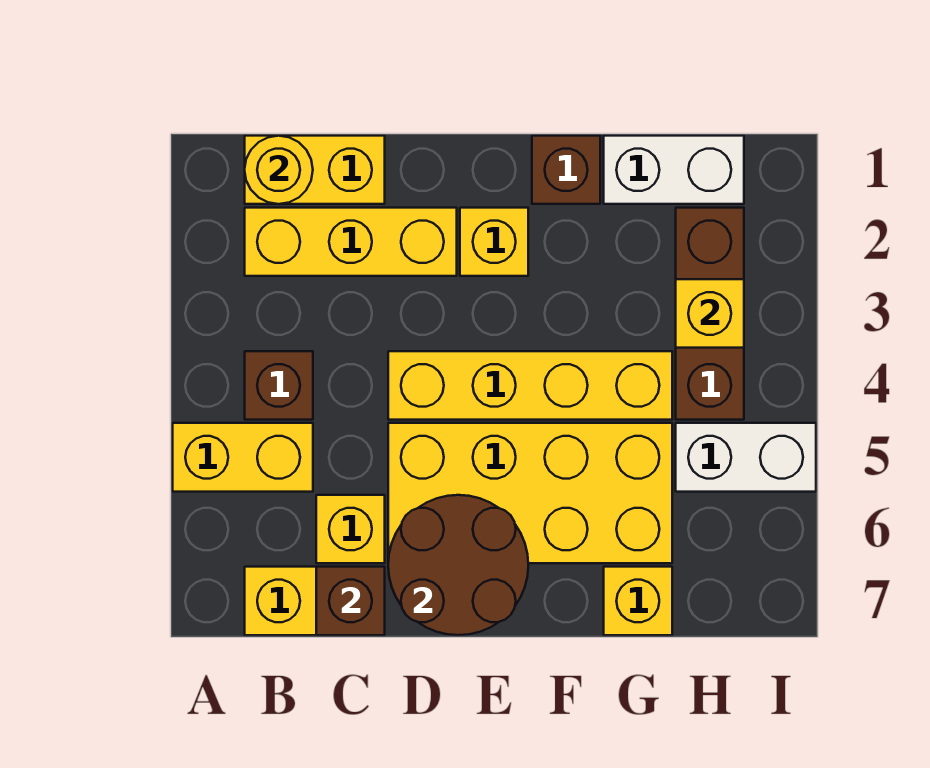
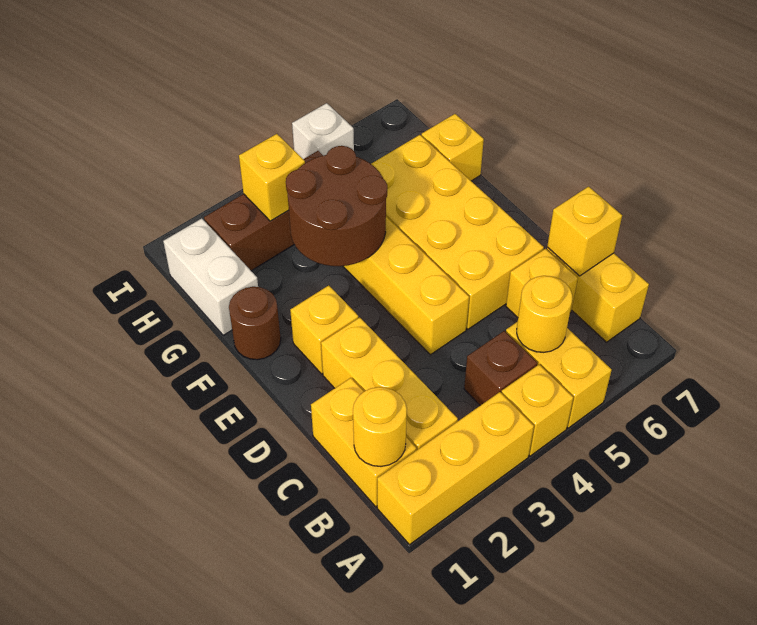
none -> yellow brick A1:A3 level 1
none -> yellow brick A4 level 1
none -> yellow round brick B5 level 2
brown brick C7 level 2 -> yellow brick C7 level 2
brown round brick D6:E7 level 2 -> brown round brick F3:G4 level 2
brown brick F1 level 1 -> brown round brick F1 level 1
white brick H5:I5 level 1 -> white brick I5 level 1

